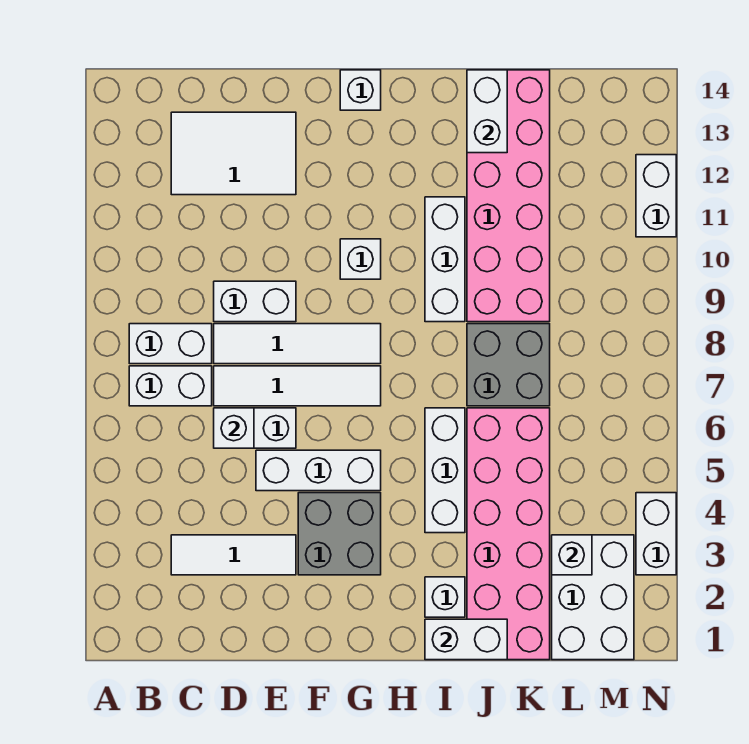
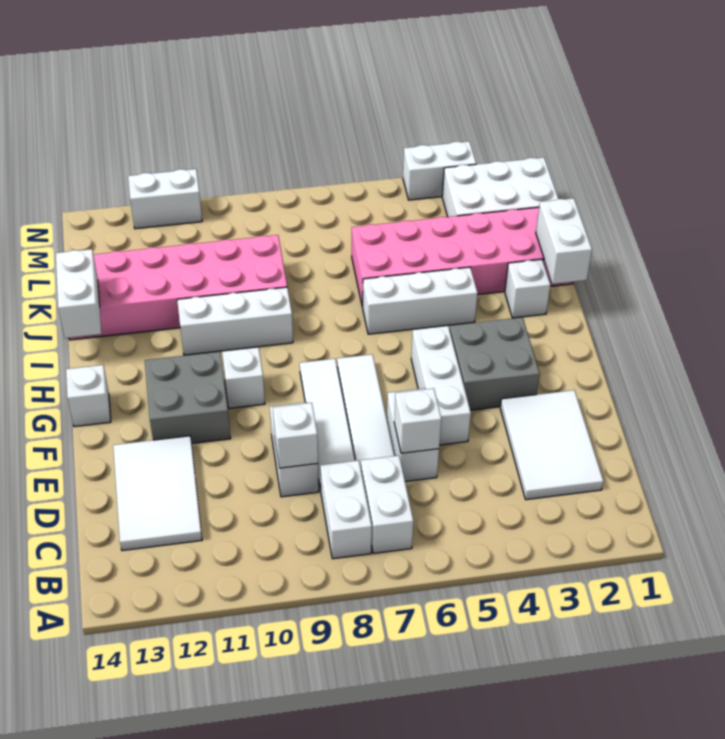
white tile C3:E3 level 1 -> white tile C2:E3 level 1
grey brick J7:K8 level 1 -> grey brick F11:G12 level 1
white brick J13:J14 level 2 -> white brick I14:J14 level 2
white brick L3 level 2 -> white brick D9 level 2

